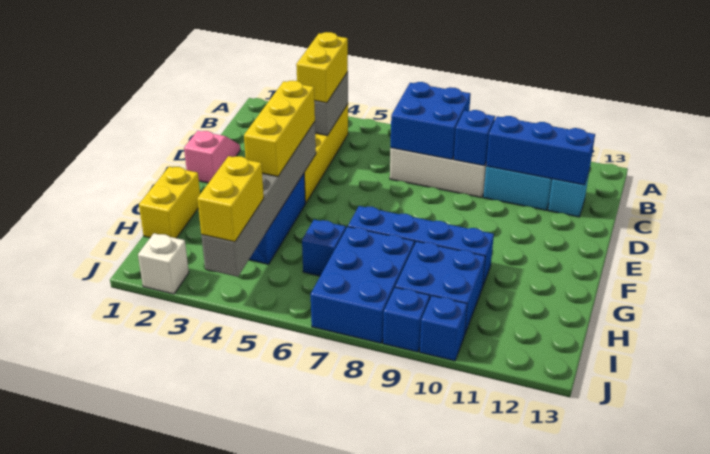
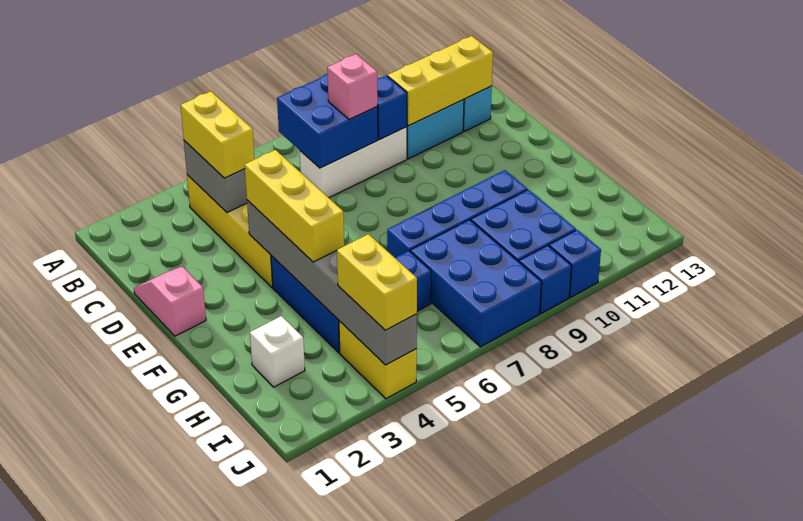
none -> pink brick C8 level 3
blue brick C10:C12 level 2 -> yellow brick C10:C12 level 2
yellow brick G1:H1 level 1 -> yellow brick I4:J4 level 1
white brick J2 level 1 -> white brick H2 level 1

